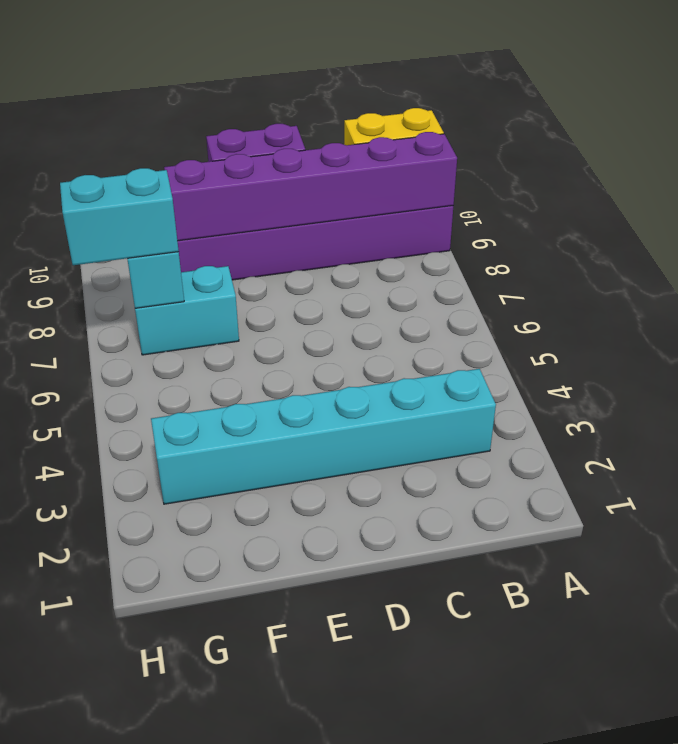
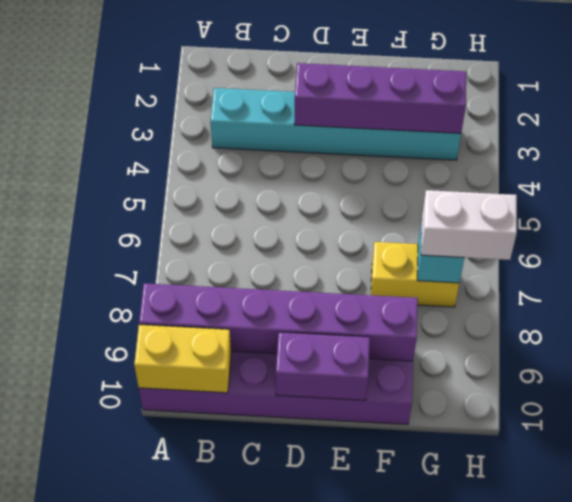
none -> purple brick D3:G3 level 2
cyan brick F7:G7 level 1 -> yellow brick F7:G7 level 1
cyan brick G7:H7 level 3 -> white brick G7:H7 level 3

